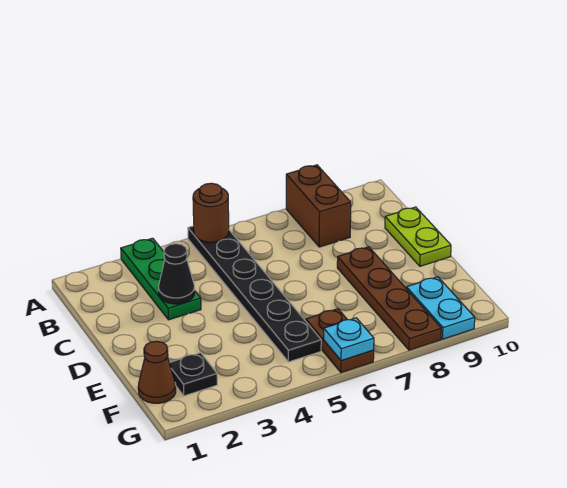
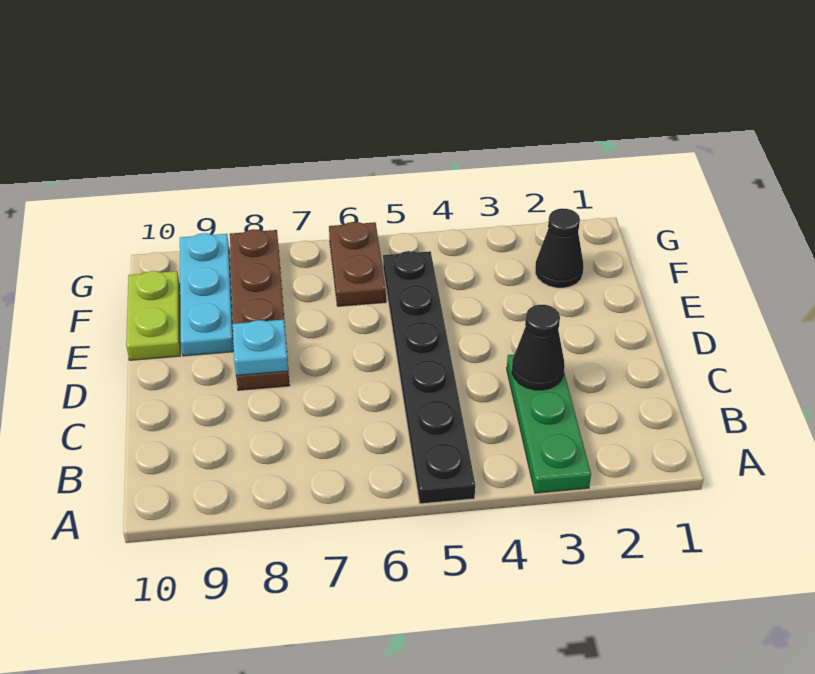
brown round brick A5 level 2 -> none
brown brick A8:B8 level 1 -> none
lime plate C10:D10 level 1 -> lime plate E10:F10 level 1
brown cone F1 level 1 -> none
black plate F2 level 1 -> black cone F2 level 1
cyan plate F9:G9 level 1 -> cyan plate E9:G9 level 1
cyan plate G6 level 2 -> cyan plate D8 level 2

